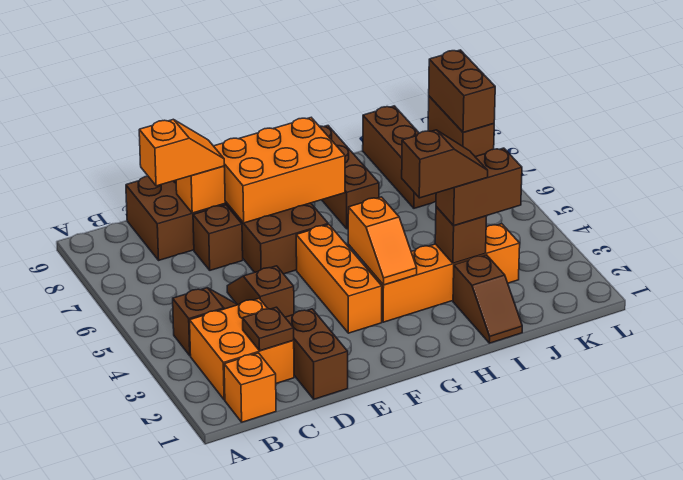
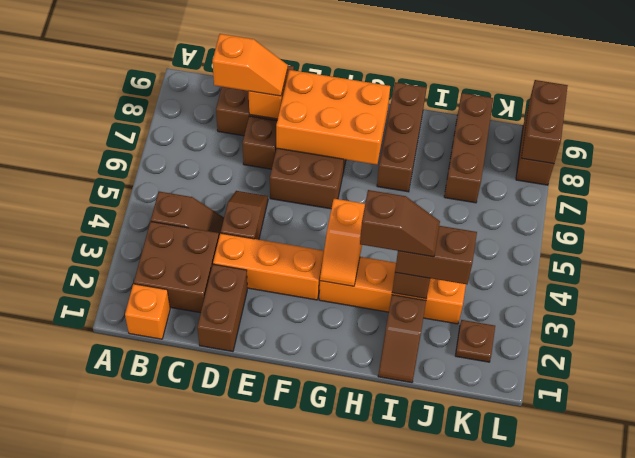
orange brick B2:C3 level 1 -> brown brick B2:C3 level 1
brown plate C2 level 2 -> brown plate K2 level 1
orange brick F3:F5 level 1 -> orange brick D3:F3 level 1

